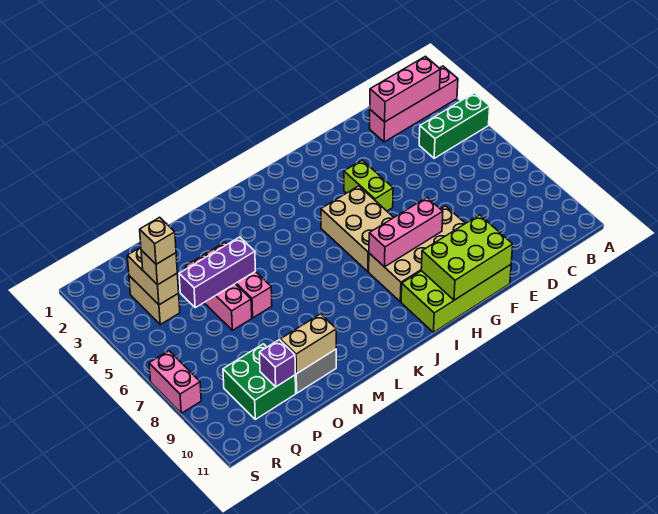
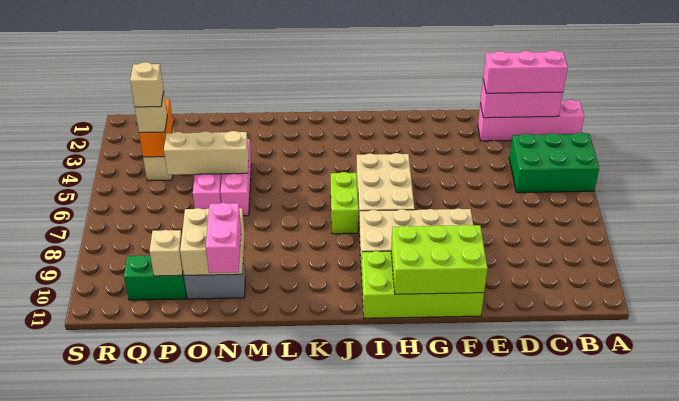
green brick A4:C4 level 1 -> green brick A4:C5 level 1
lime brick G4:G5 level 1 -> lime brick J6:J7 level 1
pink brick G8:I8 level 2 -> pink brick B2:D2 level 3
purple brick N5:P5 level 2 -> tan brick N5:P5 level 2
tan brick N10:O10 level 2 -> tan brick N9:O10 level 2
green brick P9:Q10 level 1 -> green brick P10:Q10 level 1
purple brick P10 level 2 -> tan brick P10 level 2
tan brick Q3:Q4 level 2 -> orange brick Q3:Q4 level 2
pink brick S7:S8 level 1 -> pink brick N10:N11 level 3

